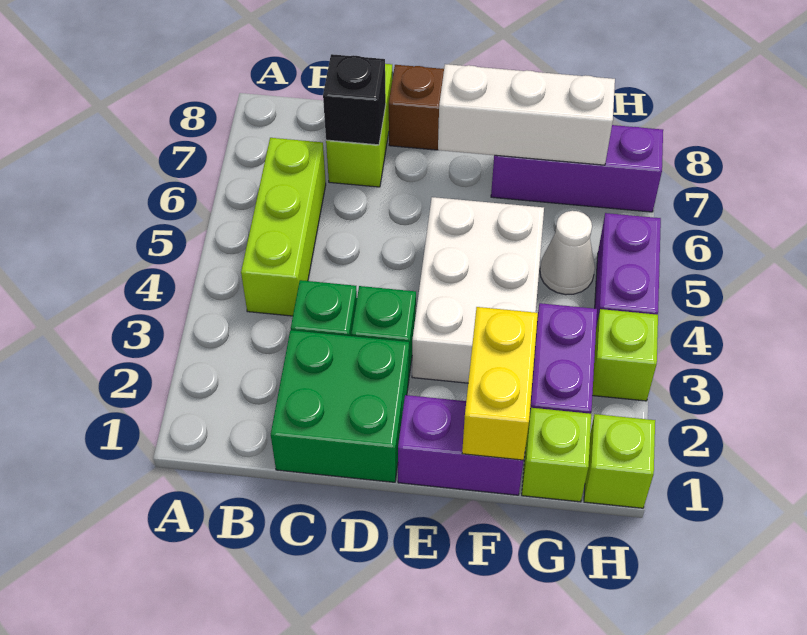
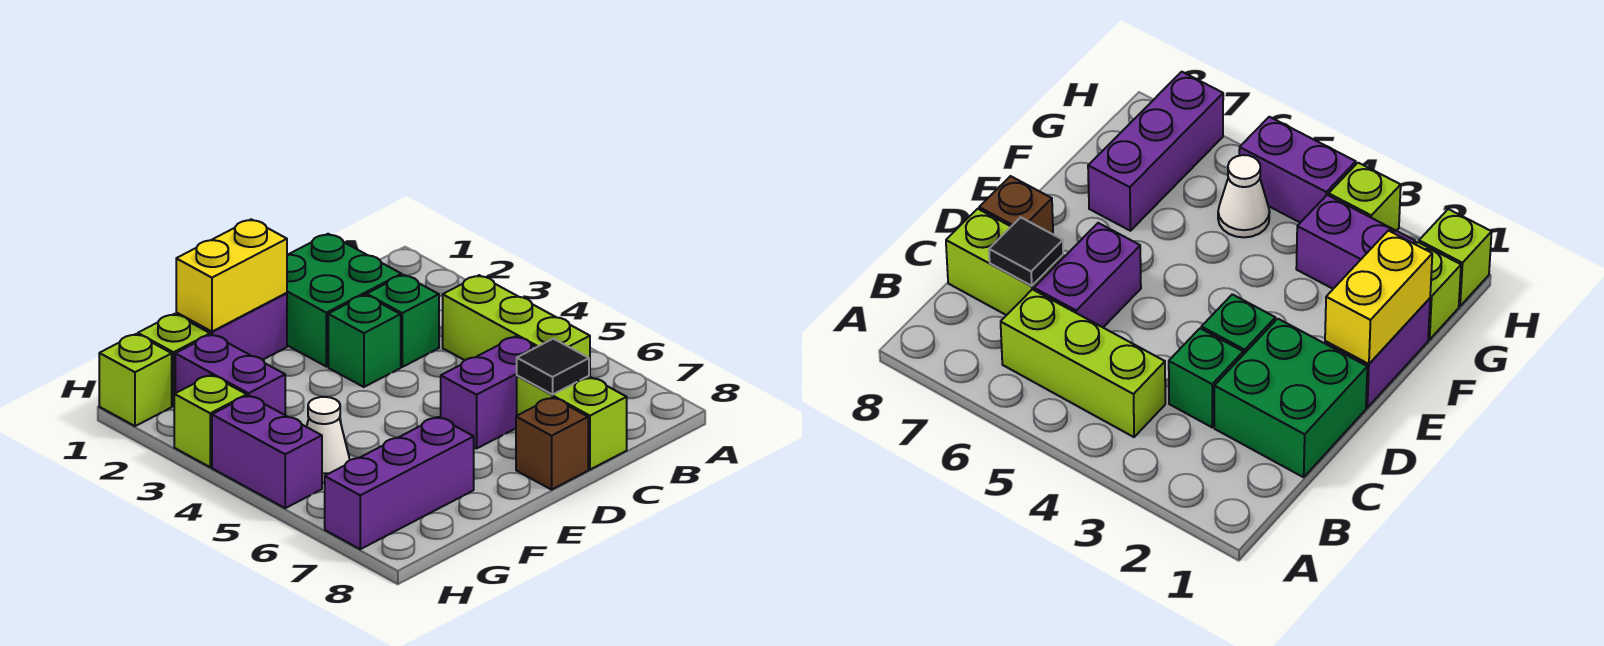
none -> purple brick C6:D6 level 1
black brick C7 level 2 -> black tile C7 level 2
white brick E3:F5 level 1 -> none
white brick E7:G7 level 2 -> none
yellow brick F1:F2 level 2 -> yellow brick E1:F1 level 2

